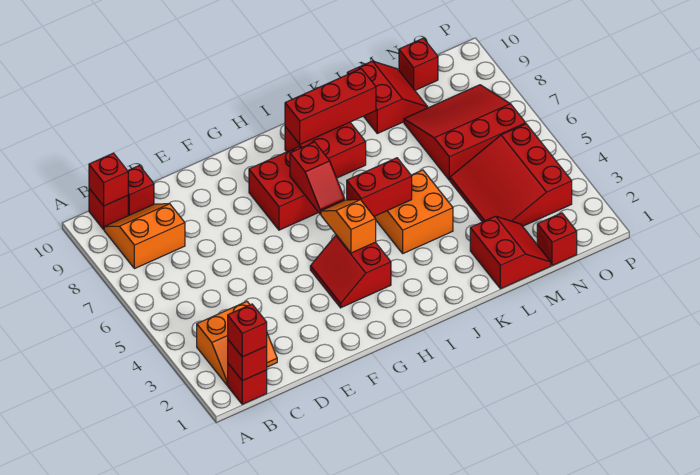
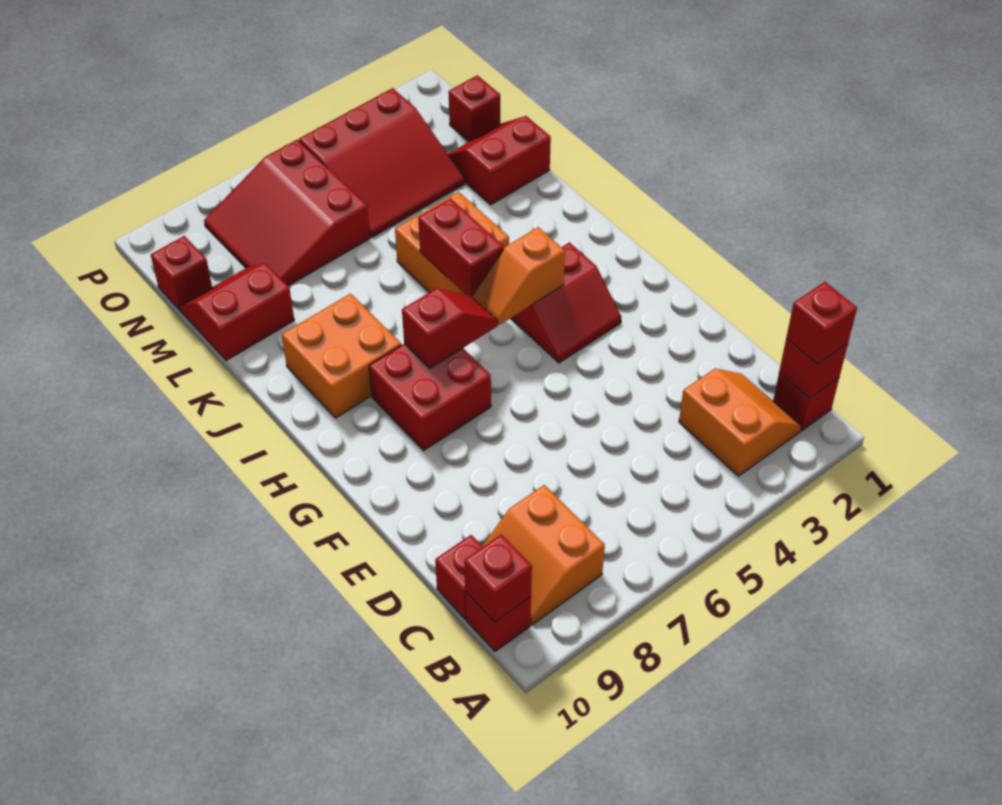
red brick I8:J9 level 1 -> orange brick I8:J9 level 1
red brick I9:K9 level 2 -> none

